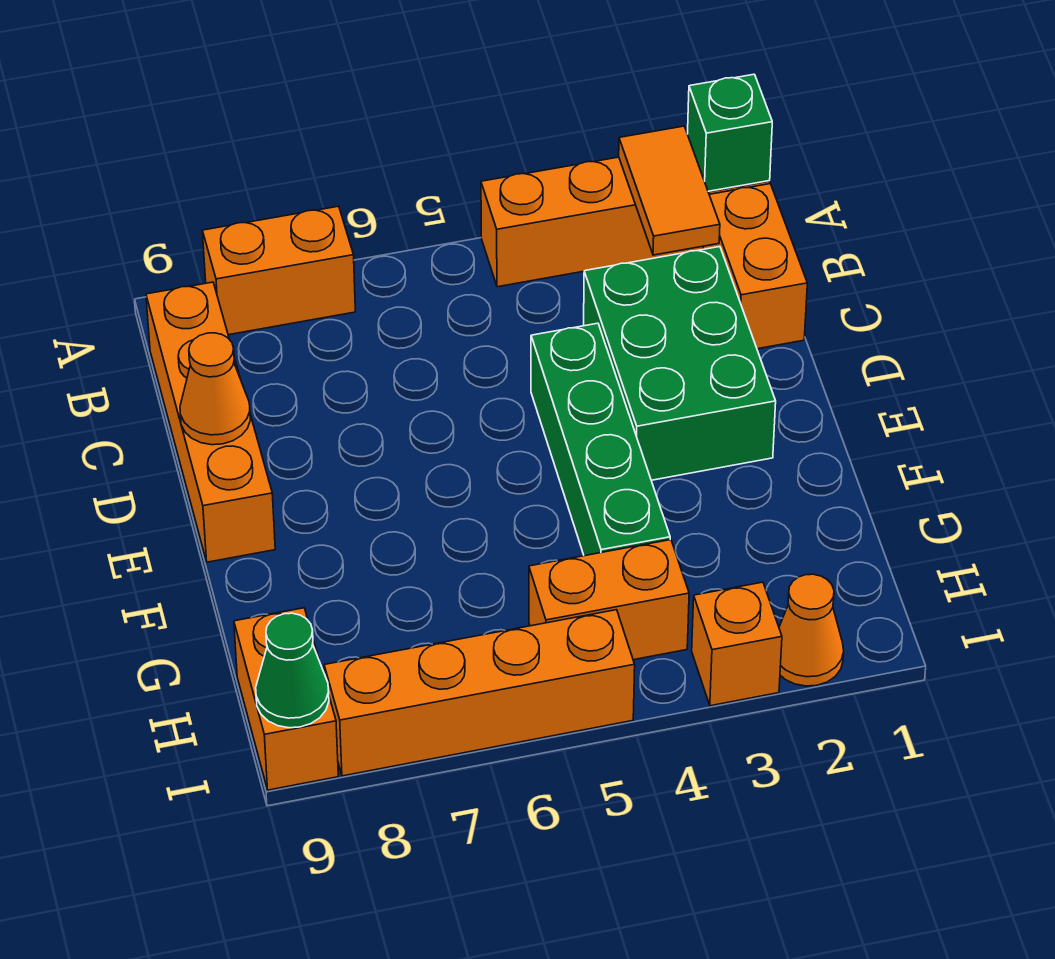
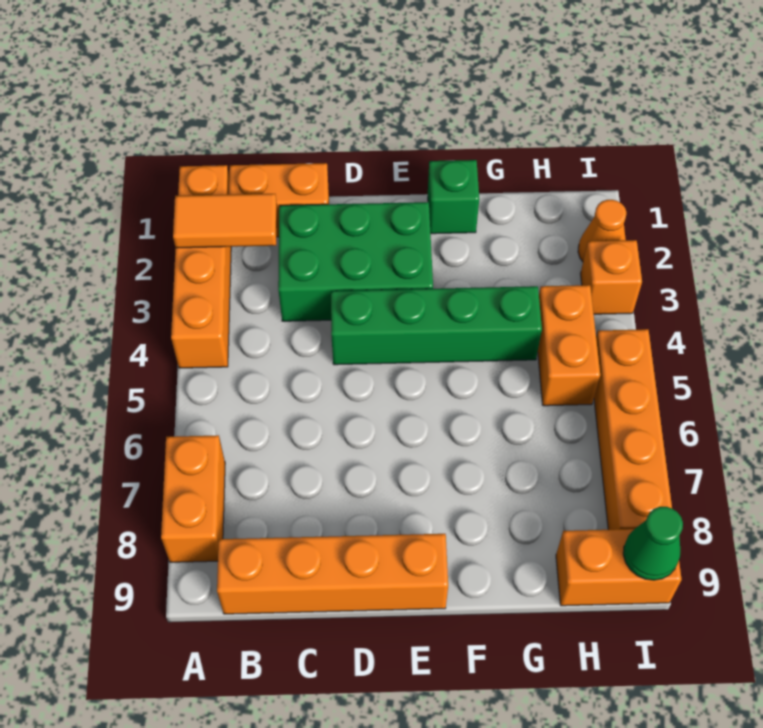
green brick A1 level 2 -> green brick F1 level 1
orange cone D9 level 2 -> none

